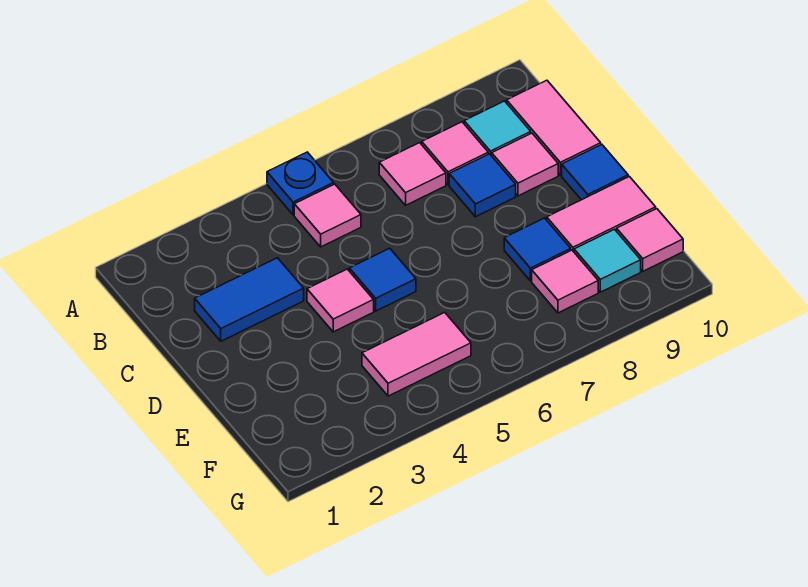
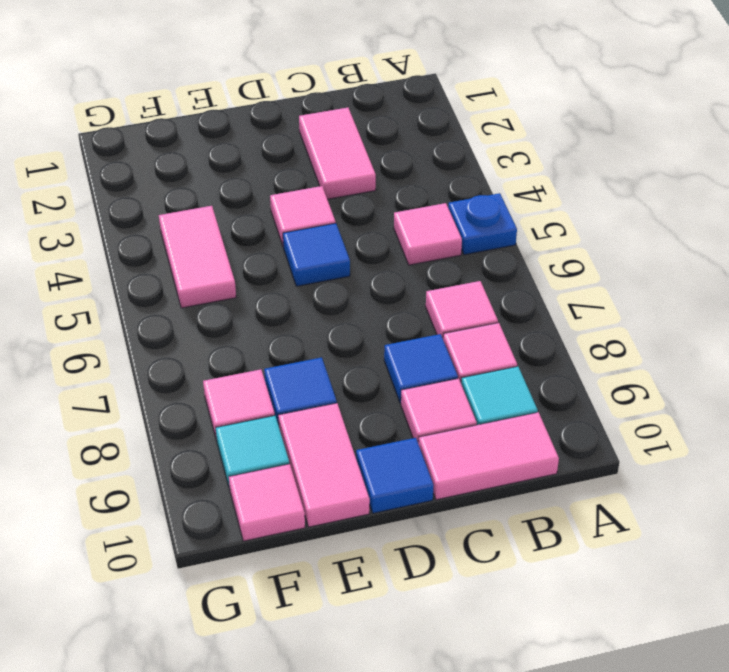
blue tile C2:C3 level 1 -> pink tile C2:C3 level 1

